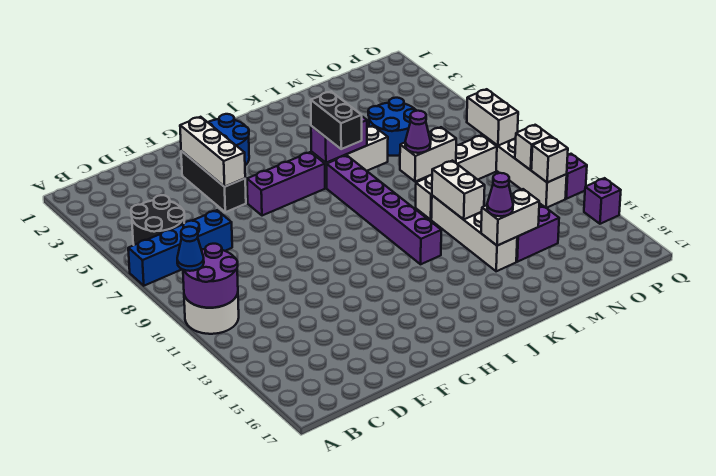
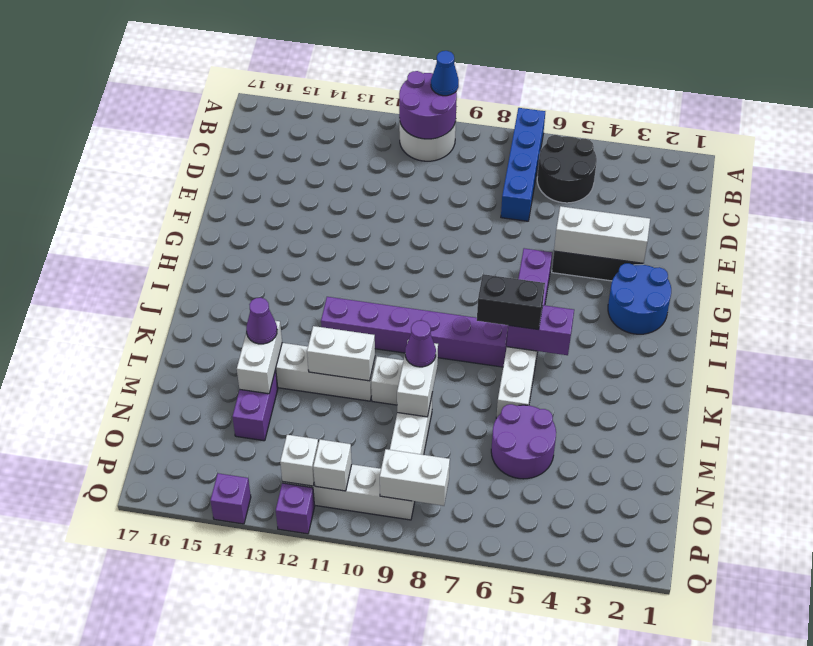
purple brick J6:K6 level 2 -> purple brick J5:J6 level 2
blue round brick M5:N6 level 1 -> purple round brick M5:N6 level 1

